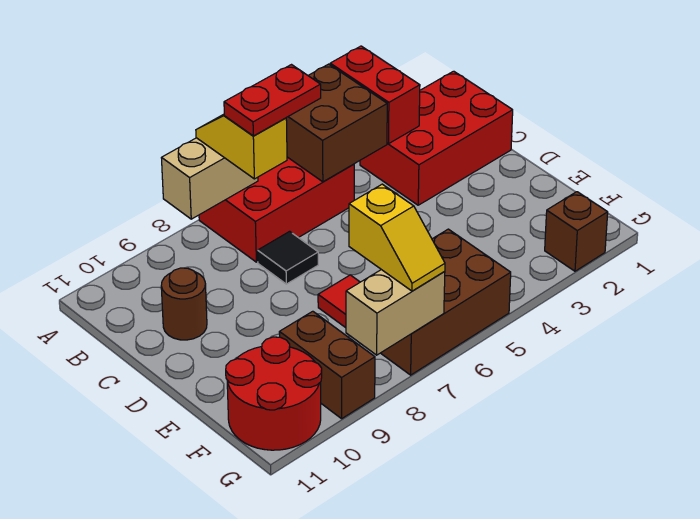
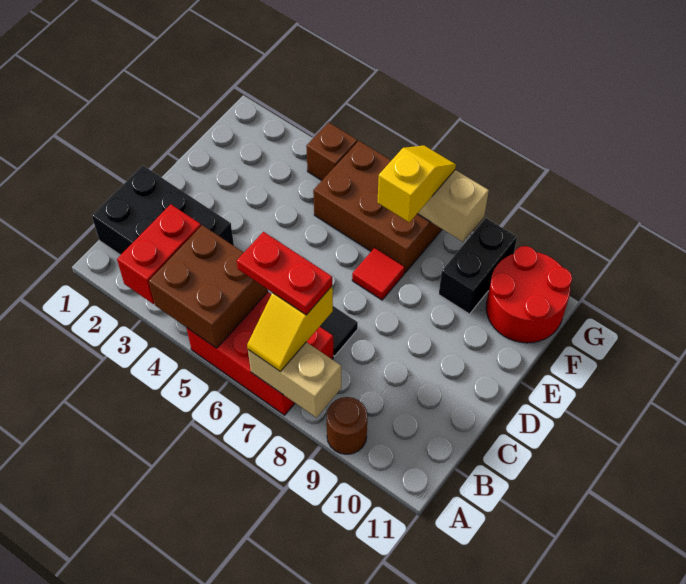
red brick B1:C3 level 1 -> black brick B1:C3 level 1
brown round brick C10 level 1 -> brown round brick A9 level 1
brown brick F9:G9 level 1 -> black brick F9:G9 level 1
brown brick G2 level 1 -> brown brick G4 level 1

